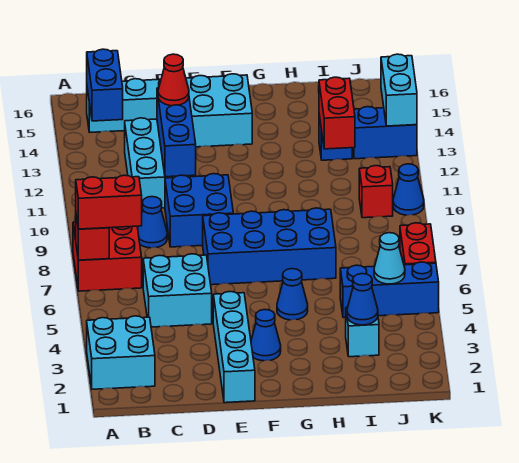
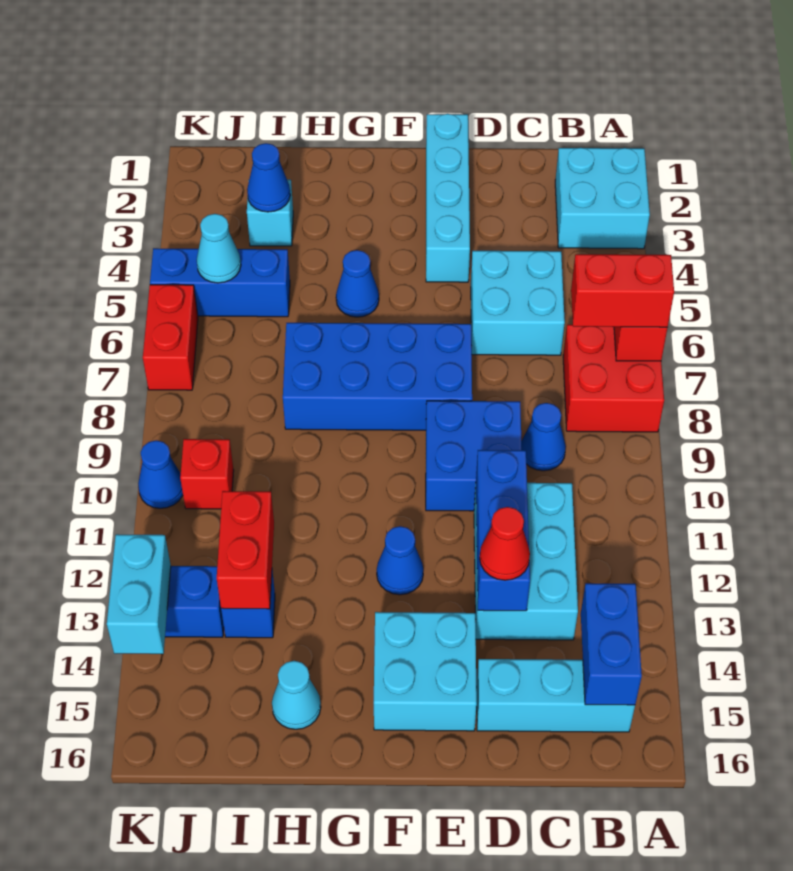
blue cone F3 level 1 -> blue cone F12 level 1
none -> cyan cone H15 level 1

